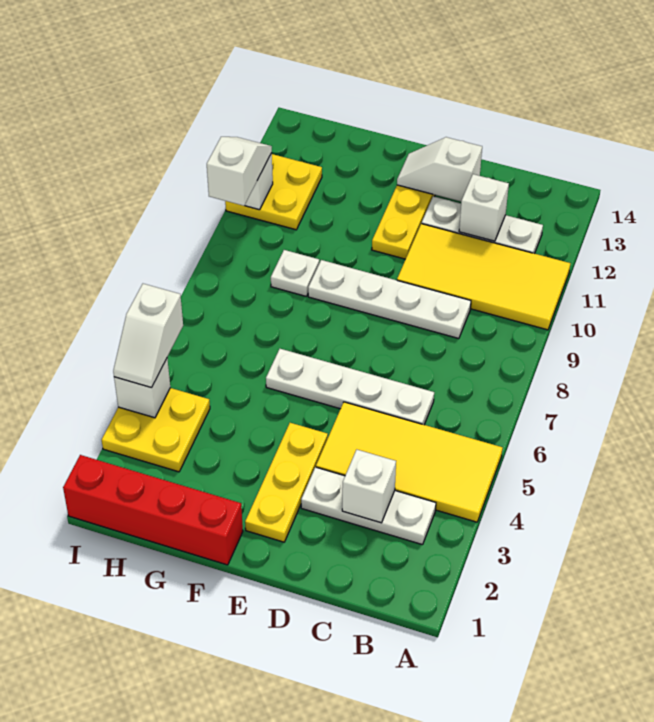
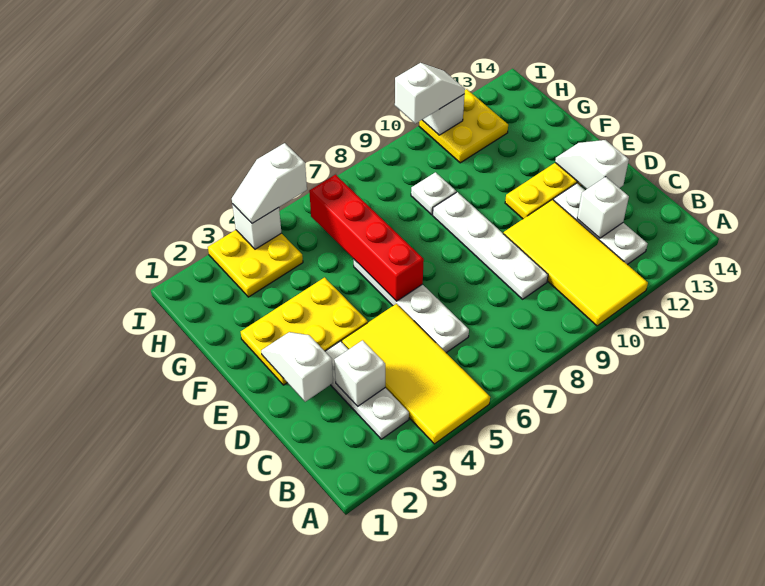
none -> white slope D2:E2 level 2 top D
yellow plate E2:E4 level 1 -> yellow plate E2:F4 level 1
red brick F1:I1 level 1 -> red brick E6:H6 level 2

